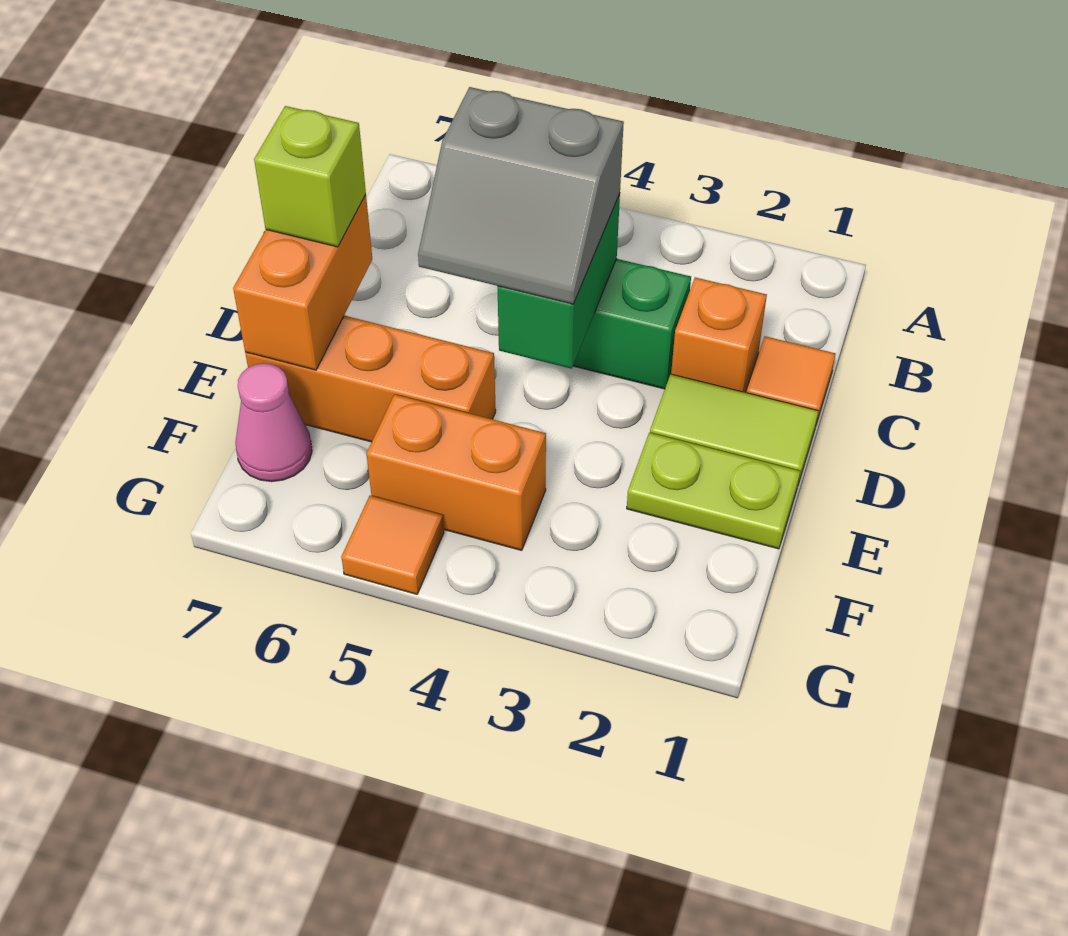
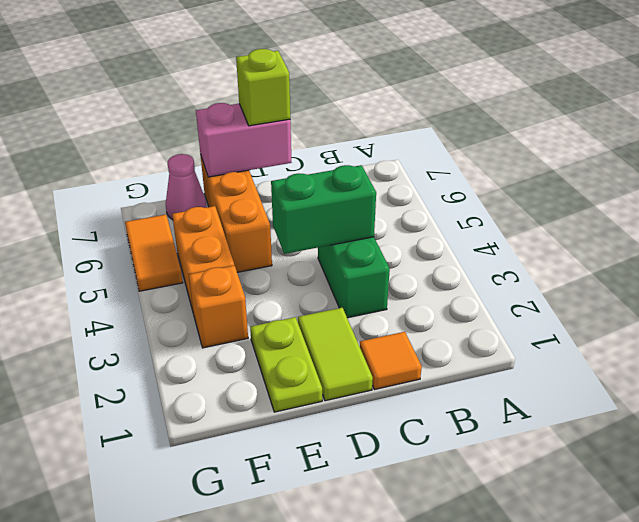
orange brick C2 level 1 -> orange brick F3 level 1
grey slope C4:D5 level 3 top C -> none
orange brick D7:E7 level 2 -> pink brick D7:E7 level 2
orange tile G5 level 1 -> orange tile G5:G6 level 1

